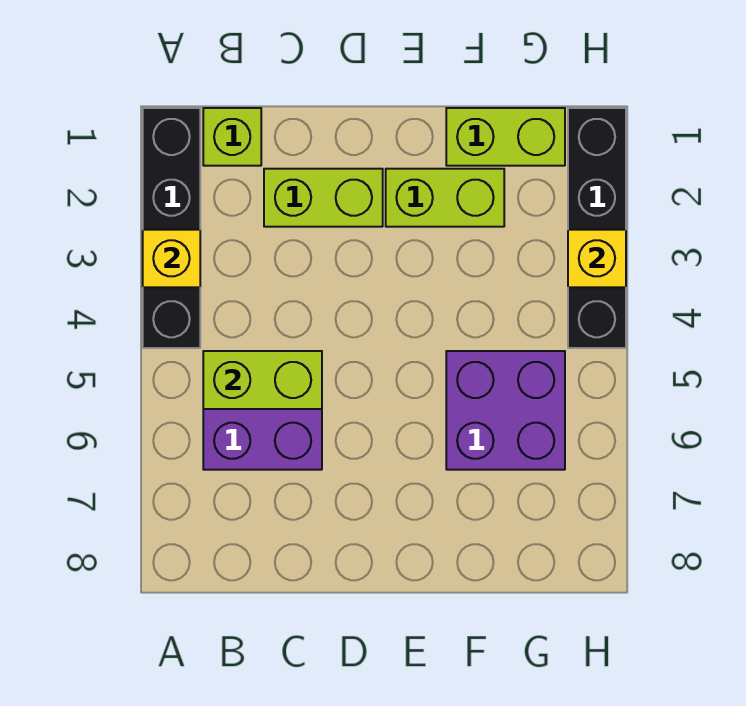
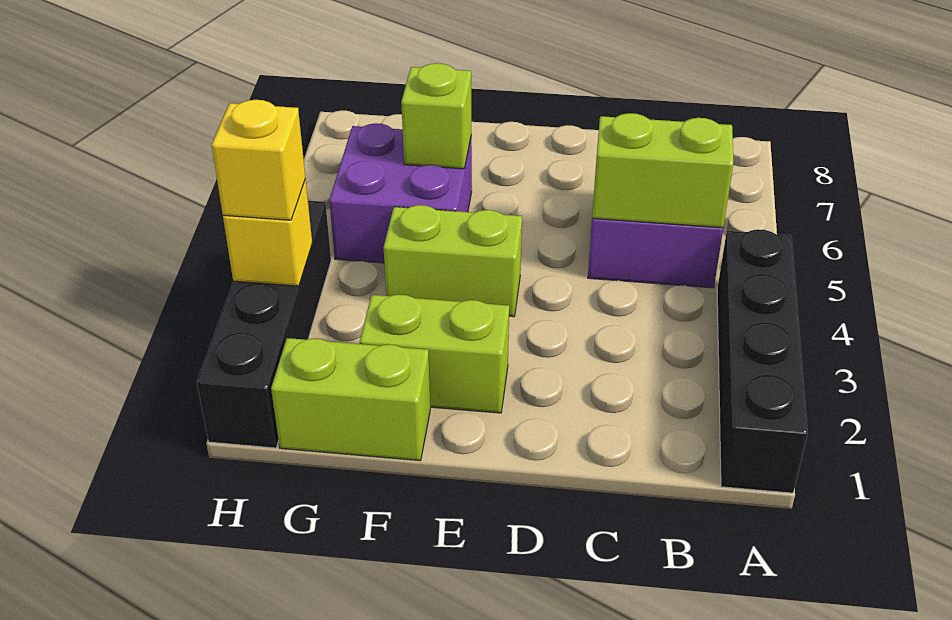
yellow brick A3 level 2 -> yellow brick H3 level 3
lime brick B1 level 1 -> lime brick F6 level 2
lime brick C2:D2 level 1 -> lime brick E4:F4 level 1

